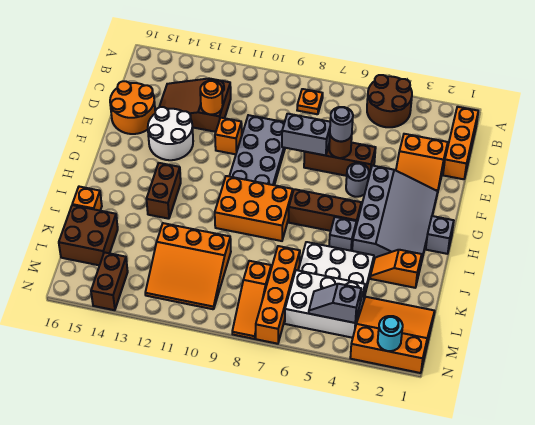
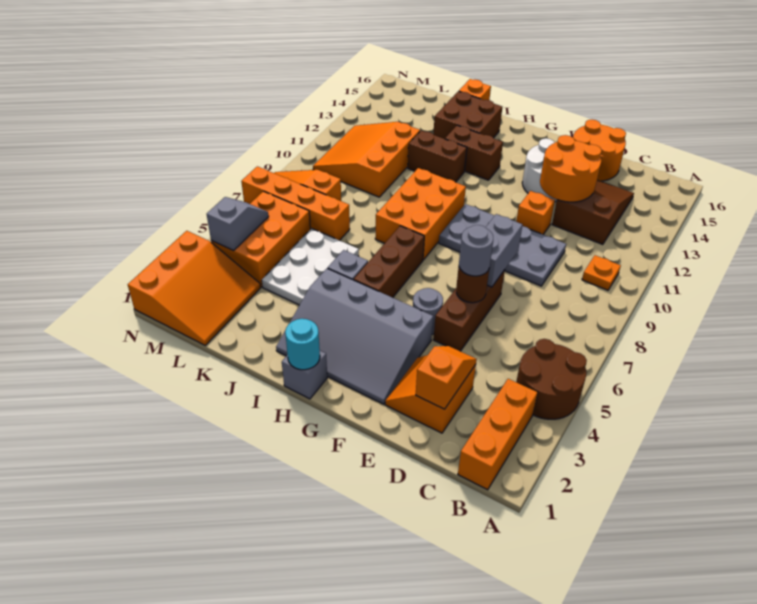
orange brick B1:D1 level 1 -> orange brick B1:B3 level 1
orange plate B8 level 1 -> orange plate B10 level 1
orange round brick D12 level 2 -> orange round brick D12:E13 level 2
orange slope J2:J3 level 1 top 2 -> orange slope D2:D3 level 2 top 2
brown brick K15:L16 level 1 -> brown brick I14:J15 level 1
white brick L4:M6 level 1 -> orange brick L4:M6 level 1
brown brick M14:N14 level 1 -> brown brick I12:J12 level 1
cyan round brick N2 level 2 -> cyan round brick H1 level 2

